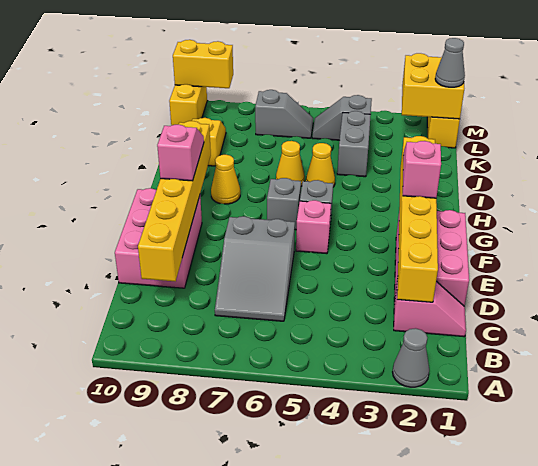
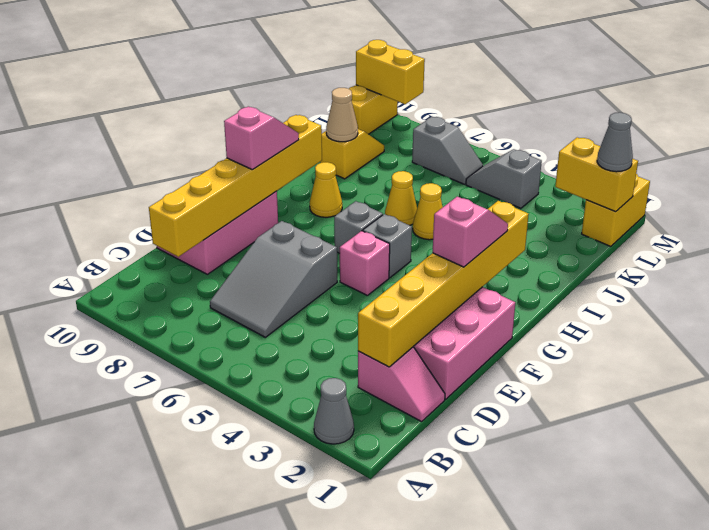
grey brick J4:K4 level 1 -> none
none -> tan cone J9 level 2
yellow brick L1:M2 level 2 -> yellow brick L1:L2 level 2

